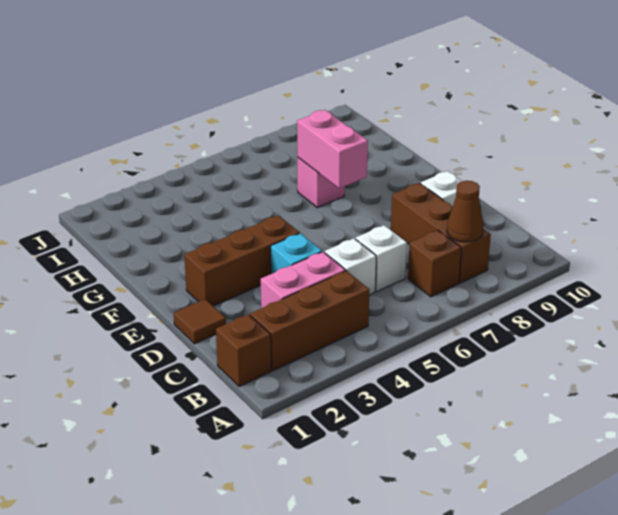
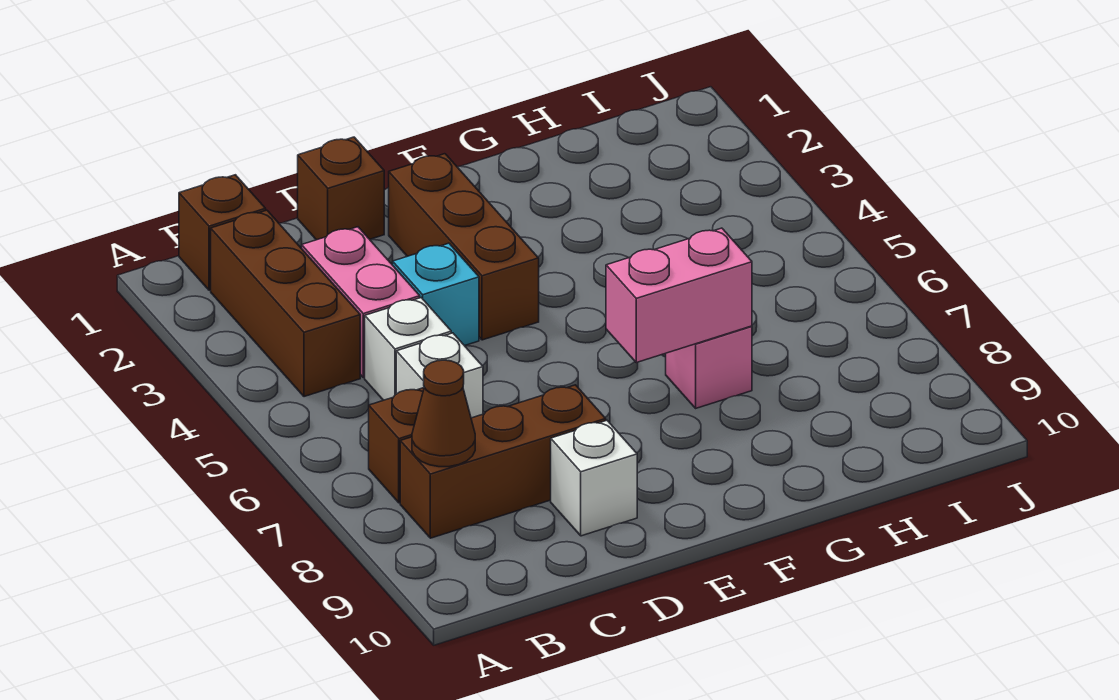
brown tile D1 level 1 -> brown brick D1 level 1

